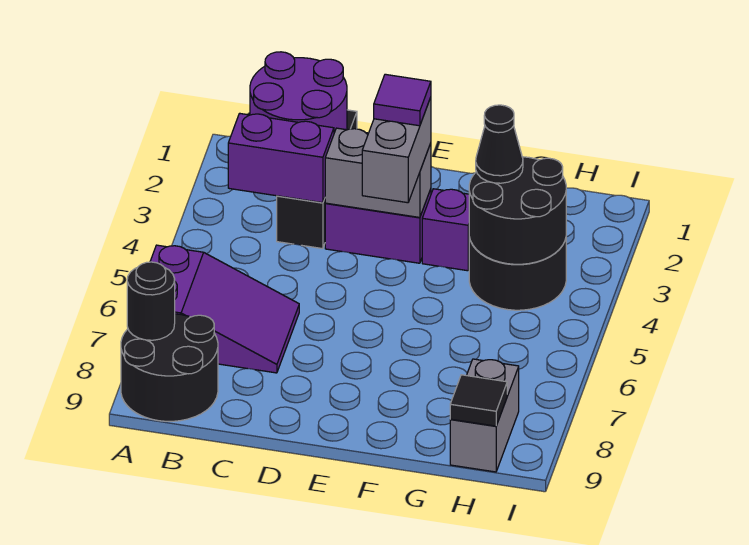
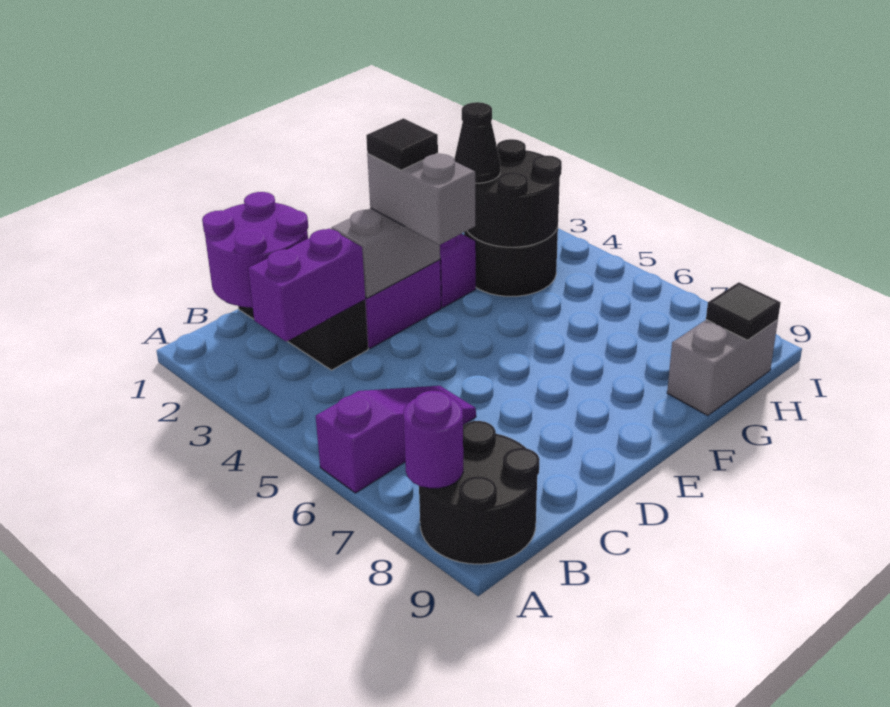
purple slope A6:C7 level 1 top A -> purple slope A6:C6 level 1 top A
black round brick A8 level 2 -> purple round brick A8 level 2
purple tile E3 level 4 -> black tile E3 level 4
grey brick H8:H9 level 1 -> grey brick G9:H9 level 1

